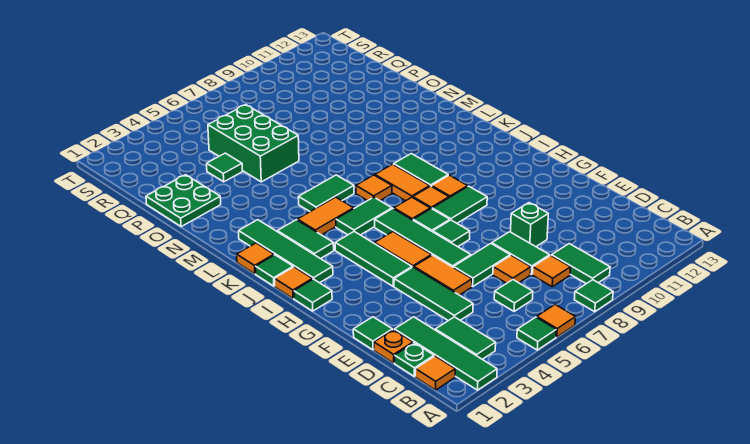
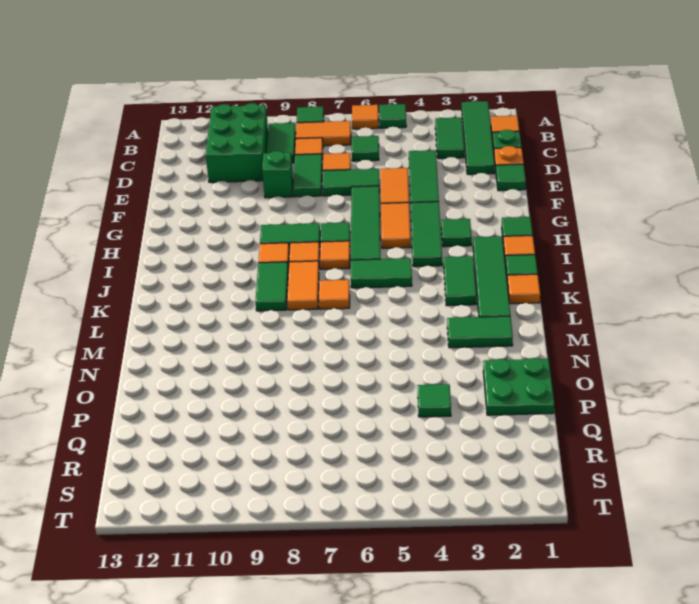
green tile G7 level 1 -> green tile H3 level 1
orange tile K4:K5 level 1 -> orange tile B7:B8 level 1
green tile L5:L6 level 1 -> green tile M2:M3 level 1
green brick O5:Q6 level 1 -> green brick B10:D11 level 1

